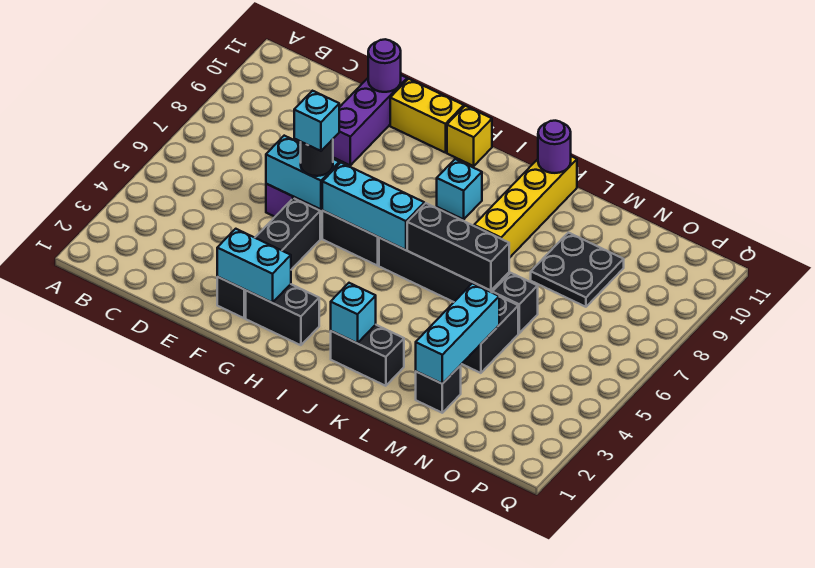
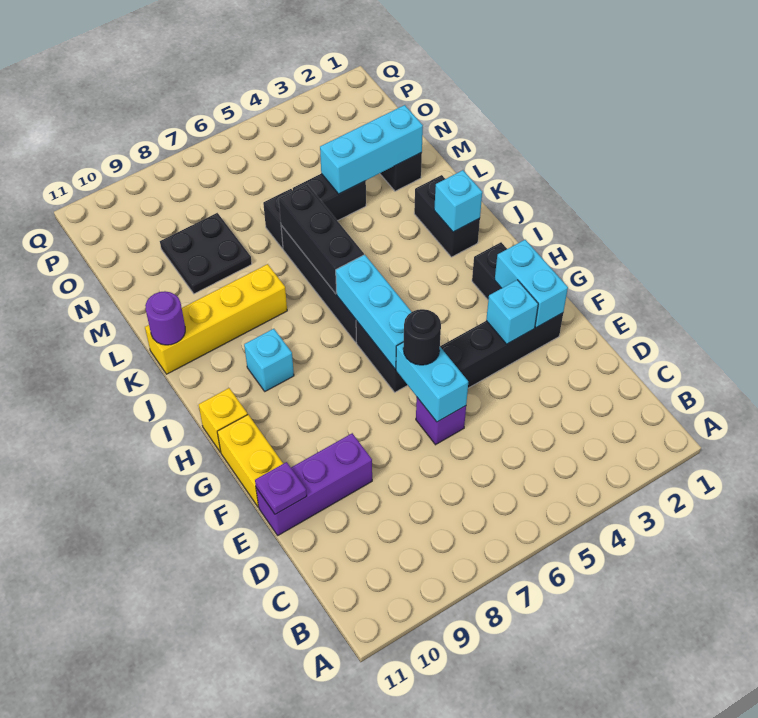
purple round brick E11 level 2 -> purple plate E11 level 2
cyan brick F6 level 4 -> cyan brick F3 level 2

